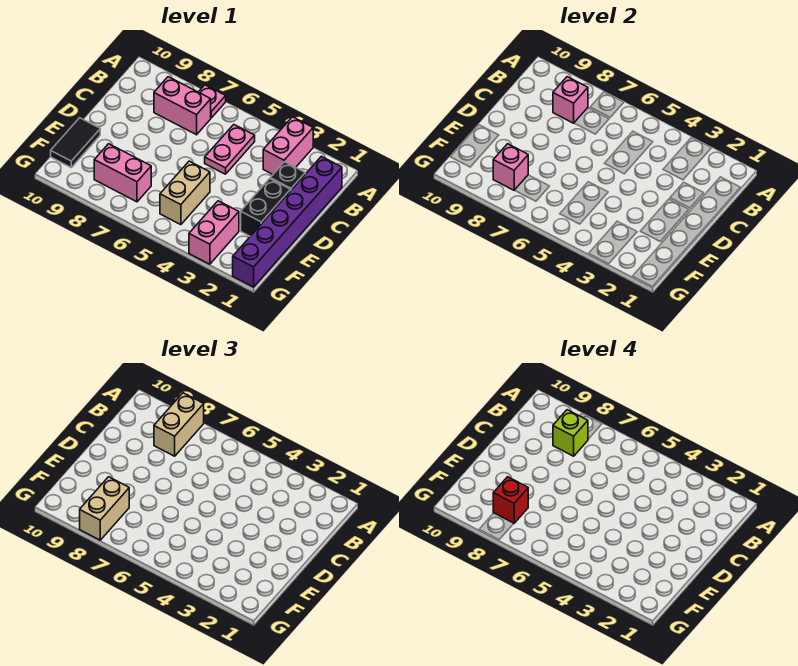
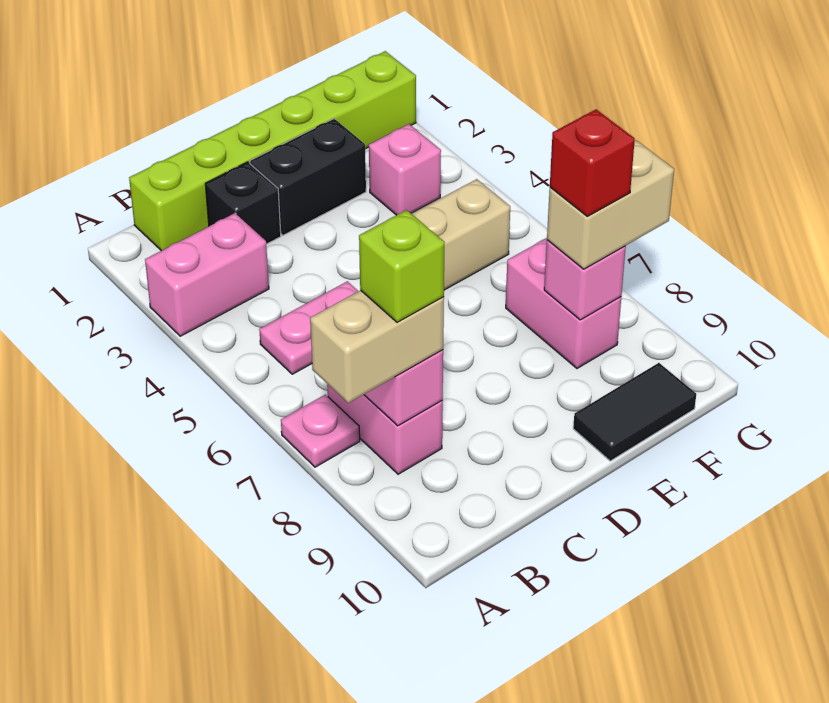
purple brick B1:G1 level 1 -> lime brick B1:G1 level 1
pink brick F3:G3 level 1 -> pink brick F3 level 1

